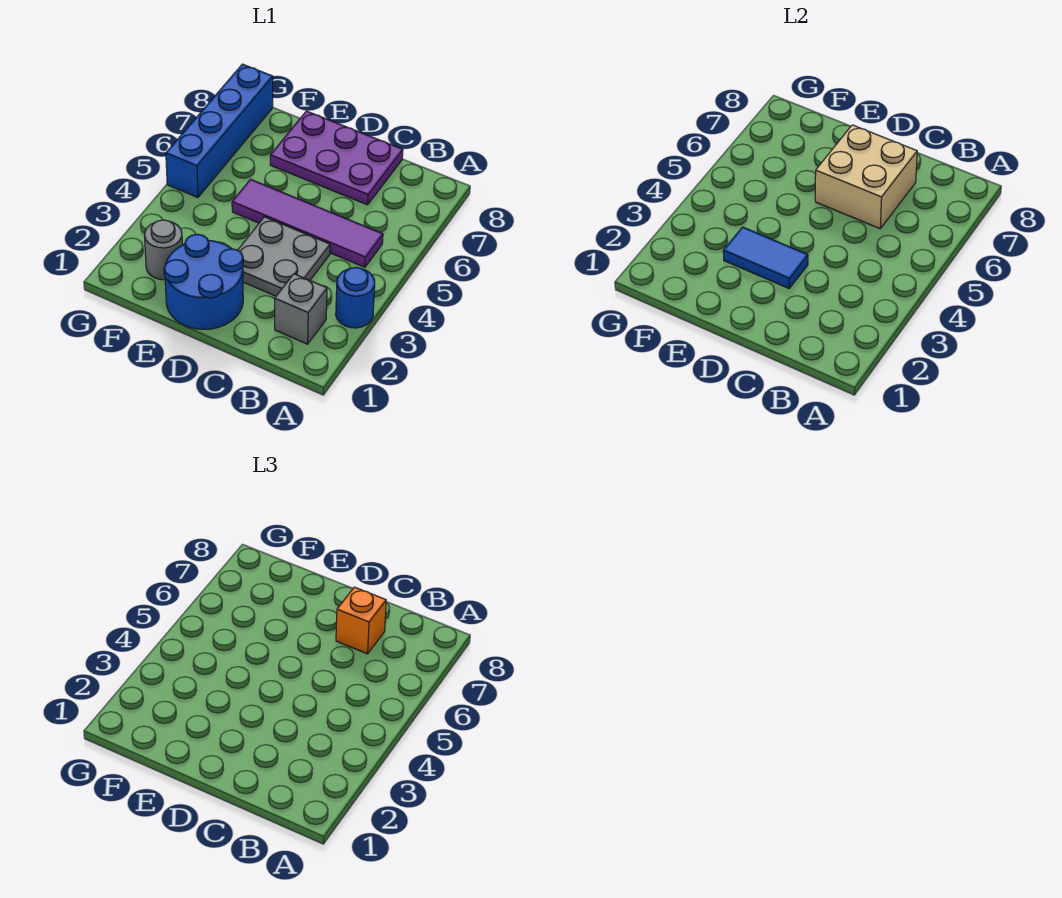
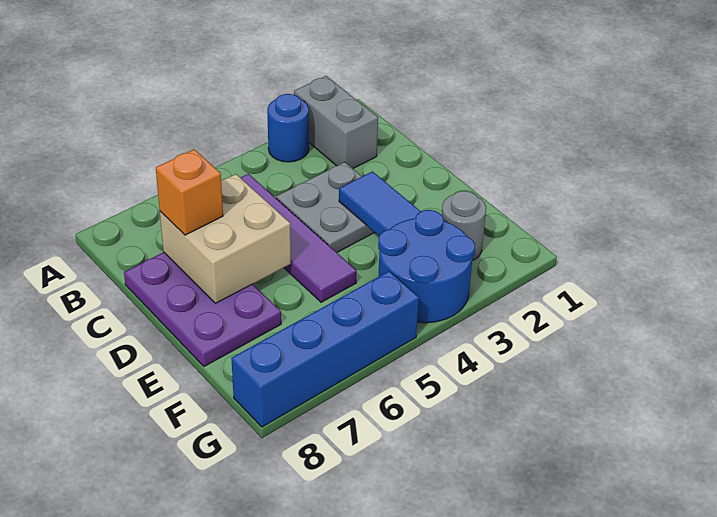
grey brick B2 level 1 -> grey brick A2:B2 level 1
blue round brick D1:E2 level 1 -> blue round brick F3:G4 level 1

